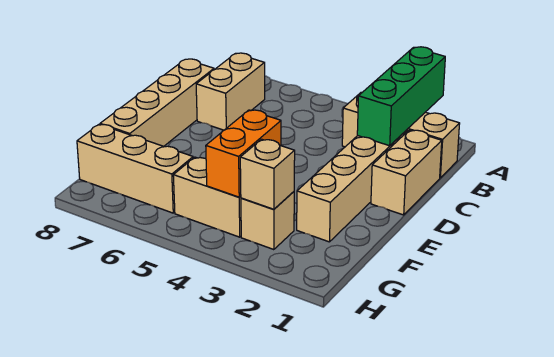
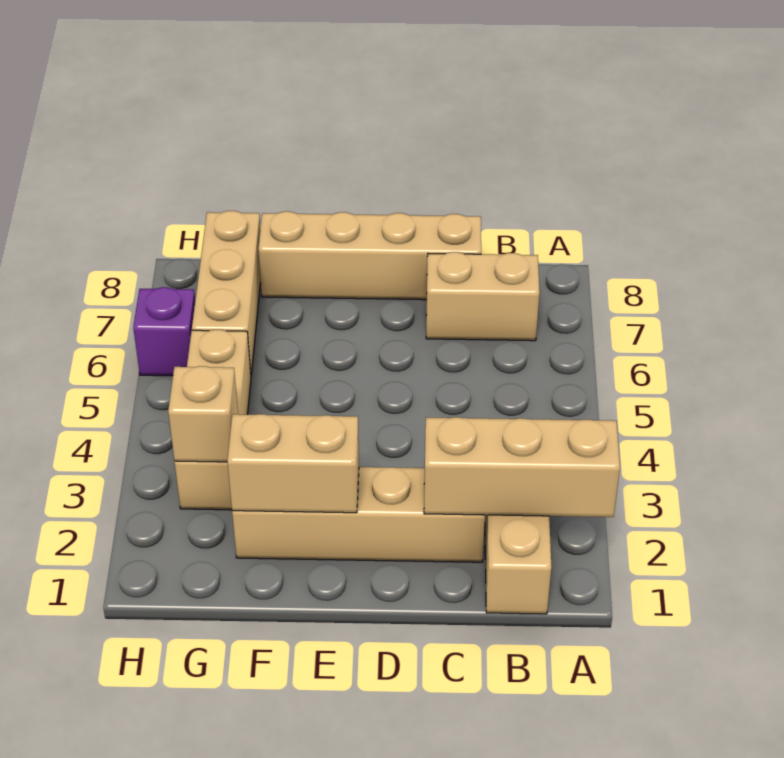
green brick A2:C2 level 2 -> tan brick A2:C2 level 2
tan brick C1:D1 level 1 -> tan brick E2:F2 level 2
orange brick F4:G4 level 2 -> none
none -> purple brick H6 level 1

